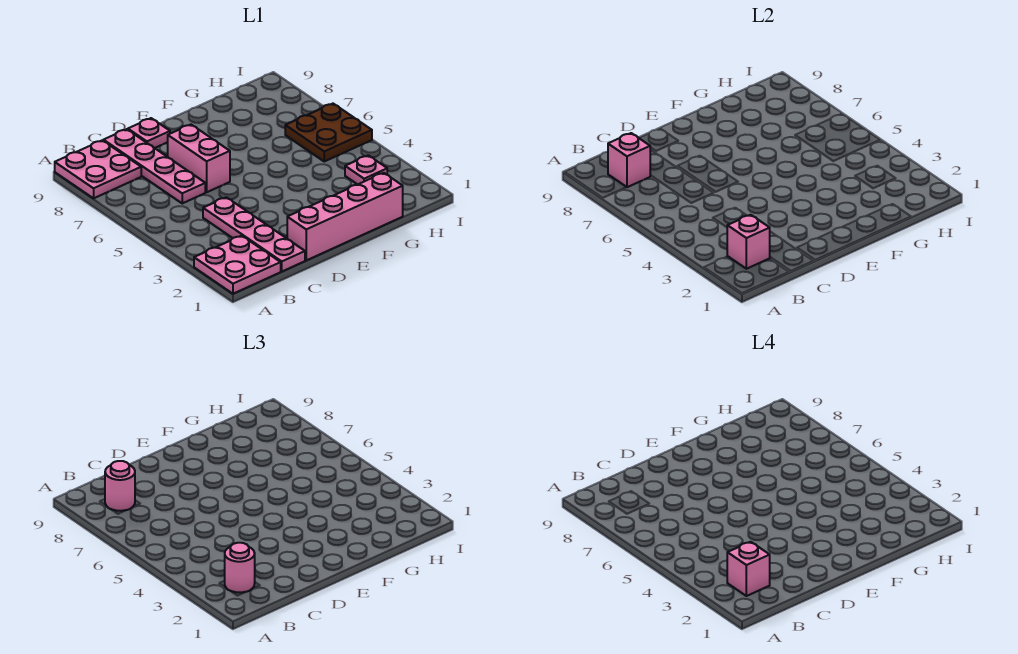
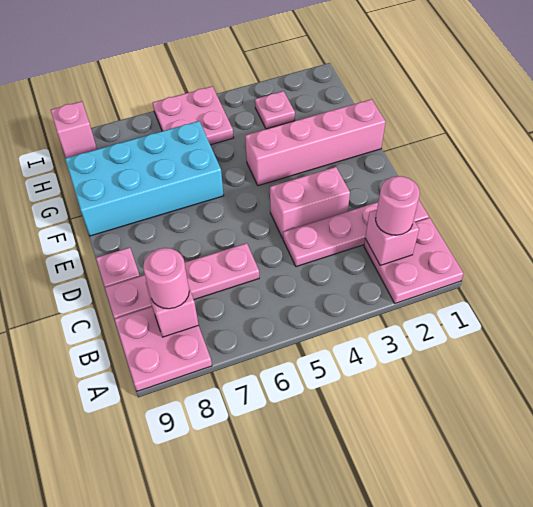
pink brick B2 level 4 -> pink brick I9 level 1
pink brick D1:G1 level 1 -> pink brick F1:F4 level 1
pink brick D6:D7 level 1 -> pink brick D3:D4 level 1
none -> cyan brick F6:G9 level 1
brown plate H5:I6 level 1 -> pink plate H5:I6 level 1

